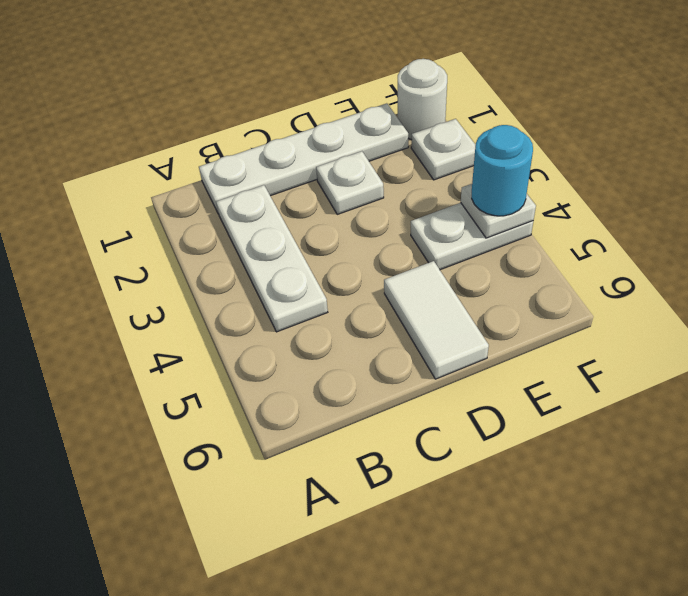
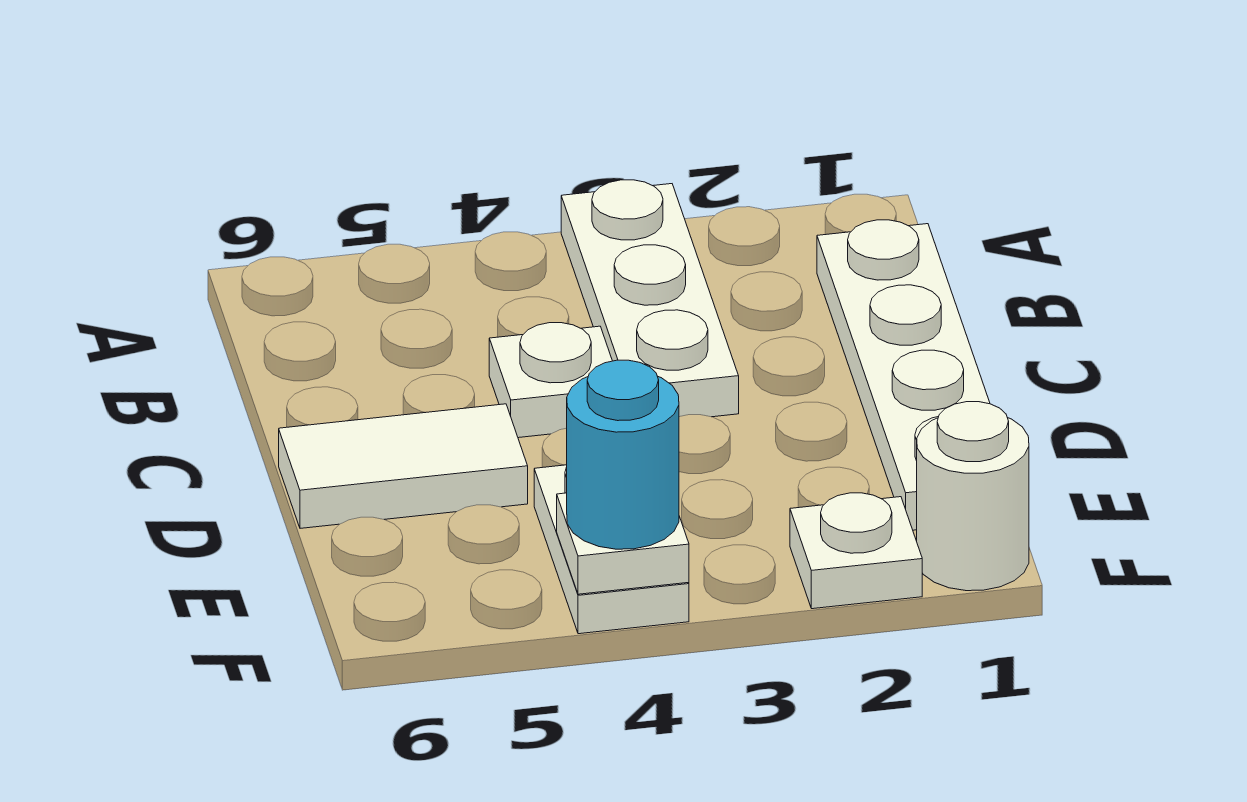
white plate B2:B4 level 1 -> white plate A3:C3 level 1
white plate D2 level 1 -> white plate C4 level 1

